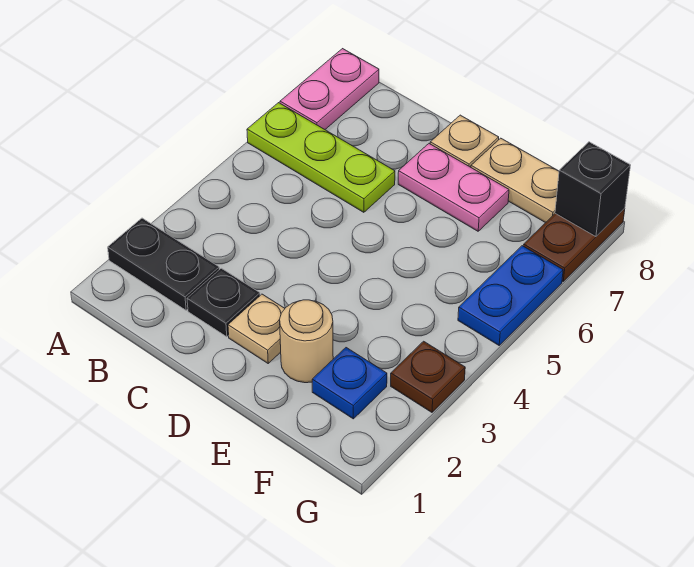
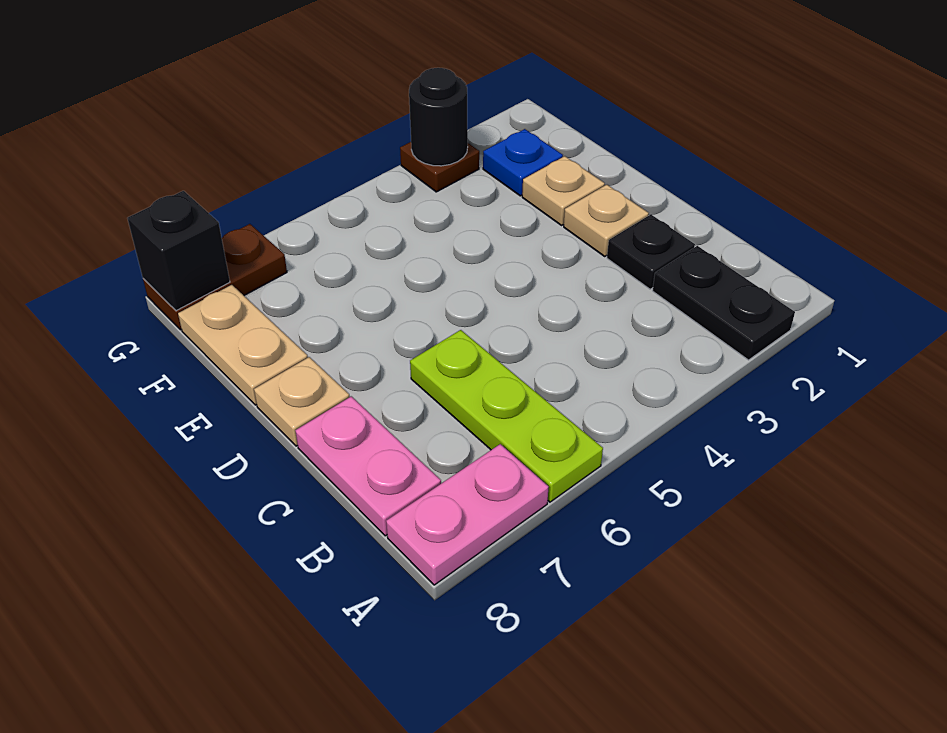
pink plate D7:E7 level 1 -> pink plate B8:C8 level 1
tan round brick E2 level 1 -> tan plate E2 level 1
none -> black round brick G3 level 2
blue plate G5:G6 level 1 -> none

